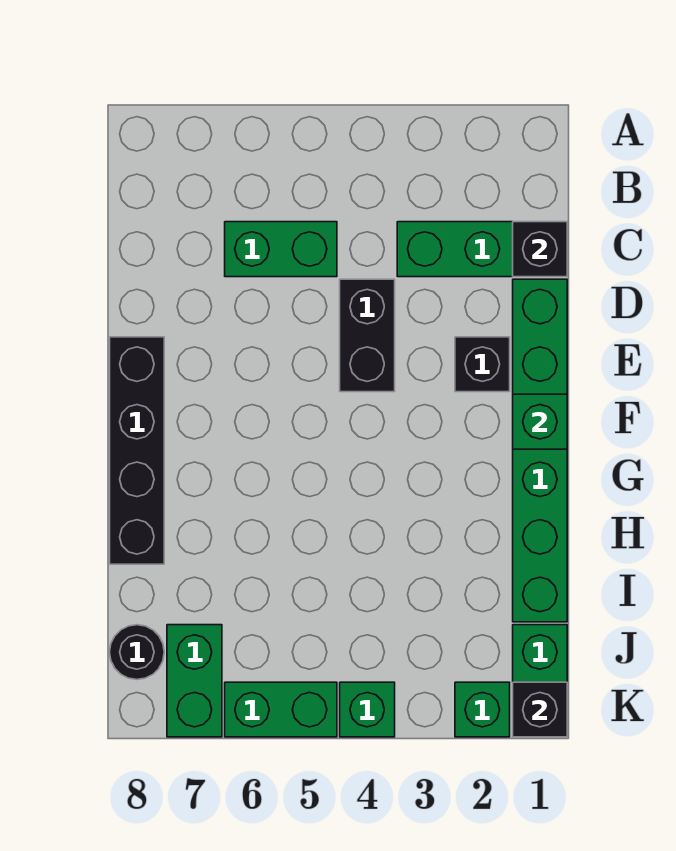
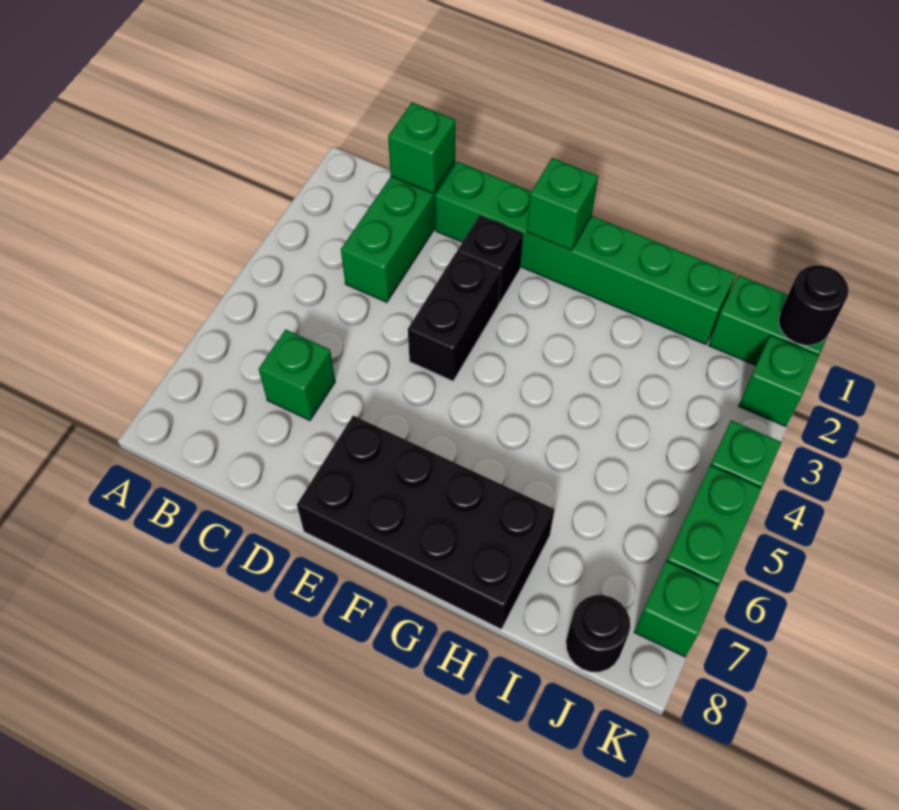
black brick C1 level 2 -> green brick C1 level 2
green brick C5:C6 level 1 -> green brick C6 level 1
black brick D4:E4 level 1 -> black brick E3:E4 level 1
black brick E8:H8 level 1 -> black brick E7:H8 level 1
green brick J7:K7 level 1 -> green brick K7 level 1
black brick K1 level 2 -> black round brick K1 level 2

